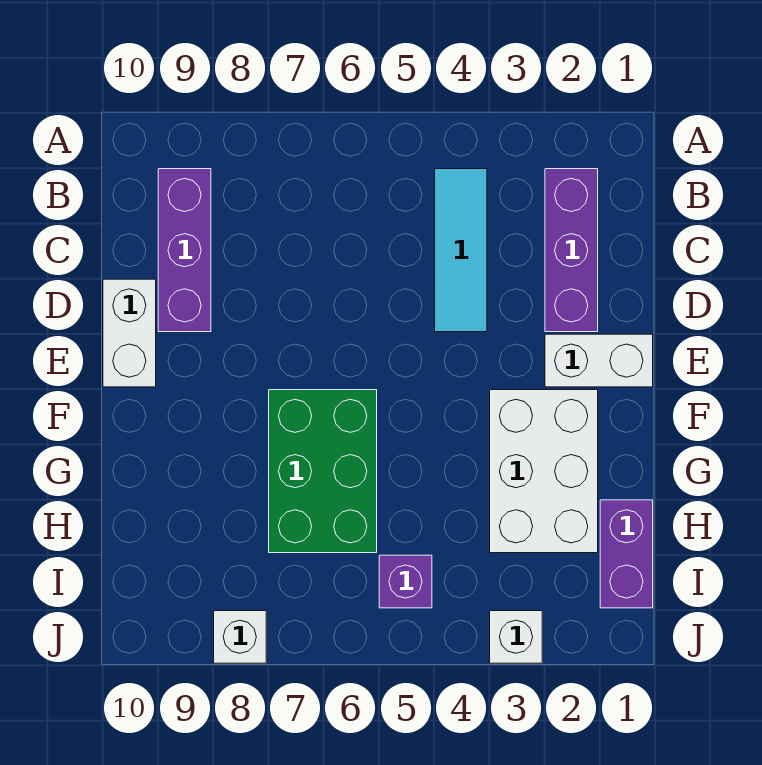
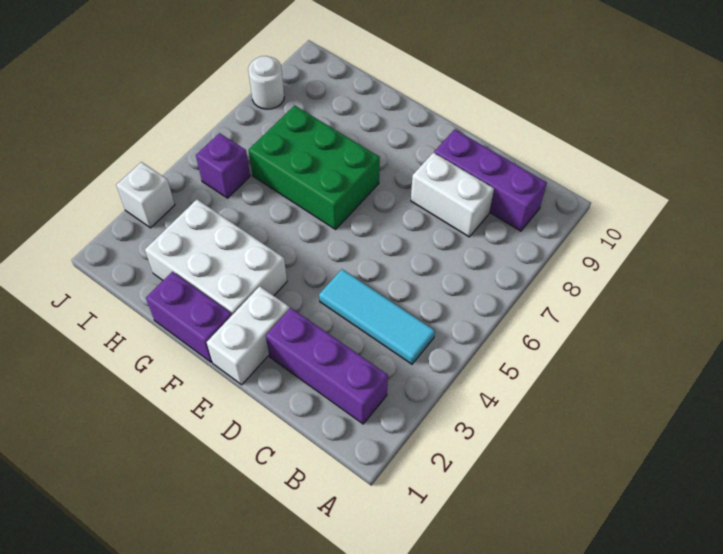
white brick D10:E10 level 1 -> white brick C8:D8 level 1
purple brick H1:I1 level 1 -> purple brick F1:G1 level 1
white brick J8 level 1 -> white round brick J8 level 1

